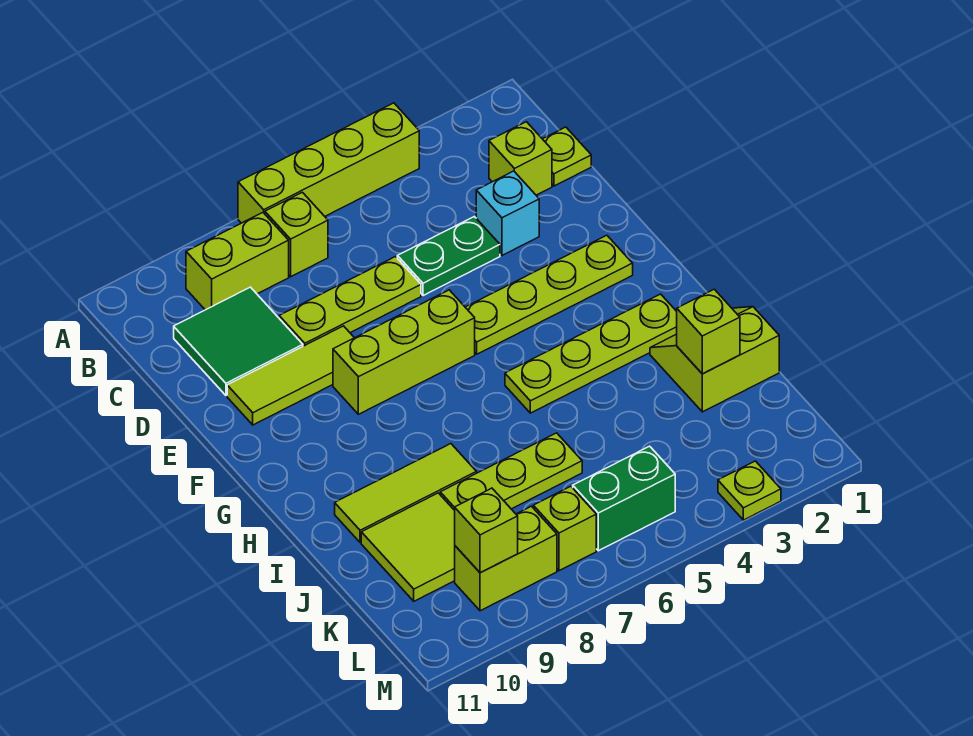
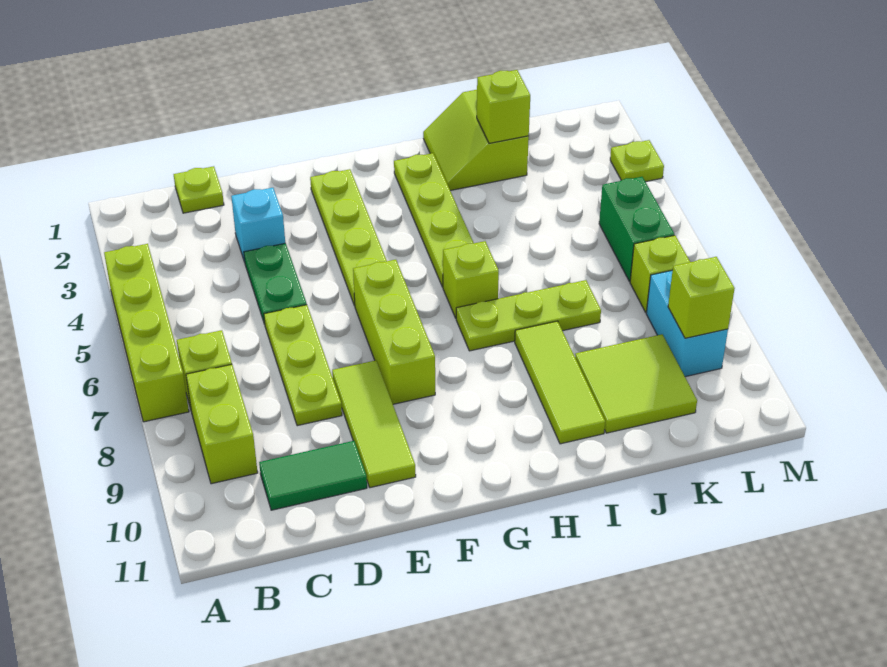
lime brick C2 level 1 -> lime brick H6 level 1
green tile C9:D10 level 1 -> green tile C10:D10 level 1
lime plate J6:J8 level 1 -> lime plate H7:J7 level 1
lime brick L8:L9 level 1 -> cyan brick L8:L9 level 1

